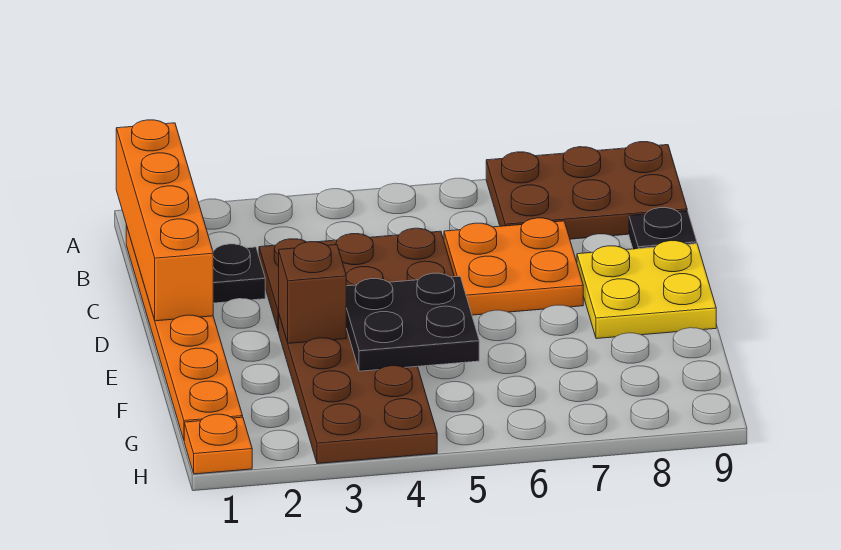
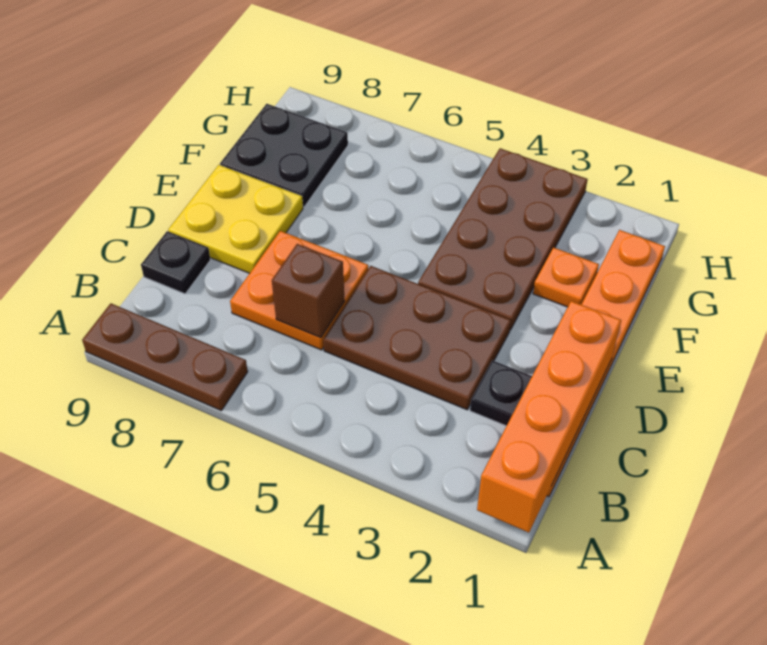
brown plate A7:B9 level 1 -> brown plate A7:A9 level 1
brown brick E3 level 2 -> brown brick C6 level 2
black plate E4:F5 level 2 -> black plate F8:G9 level 1
orange plate H1 level 1 -> orange plate F2 level 1

